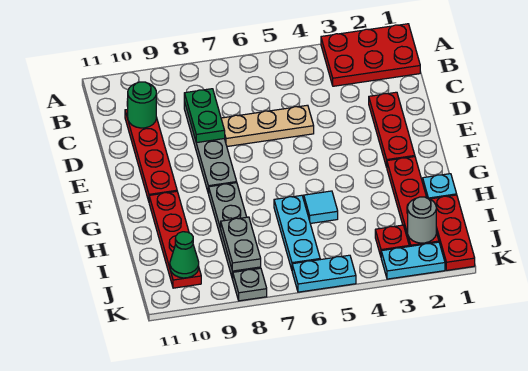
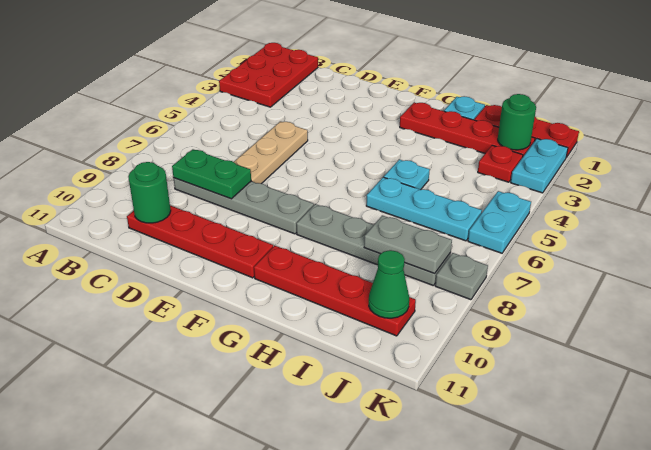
red plate D2:F2 level 1 -> none
cyan tile H5 level 1 -> cyan plate H5 level 1
grey round brick J2 level 2 -> green round brick J2 level 2

